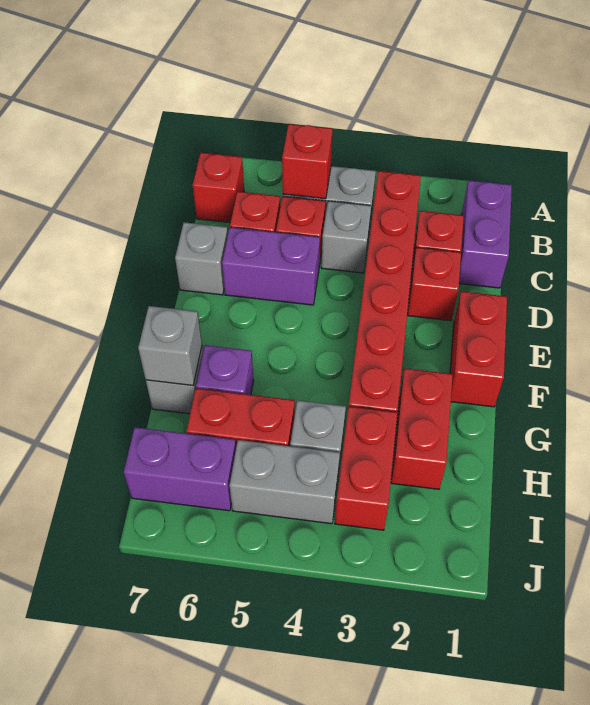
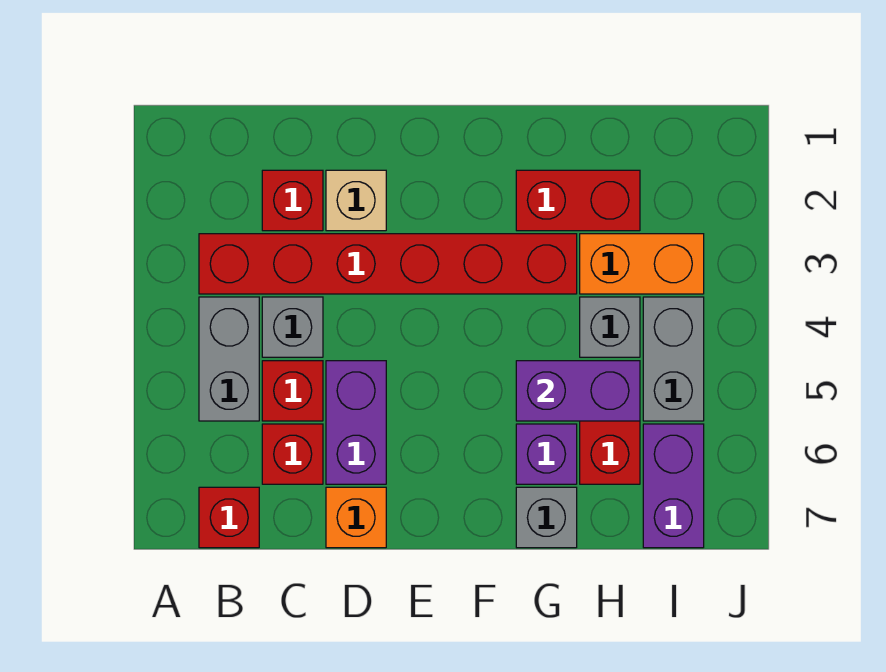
purple brick B1:C1 level 1 -> purple brick G5:H5 level 2
red brick B5 level 2 -> none
red brick D2 level 1 -> tan brick D2 level 1
grey brick D7 level 1 -> orange brick D7 level 1
red brick E1:F1 level 1 -> none
grey brick G7 level 2 -> none
red brick H3:I3 level 1 -> orange brick H3:I3 level 1

